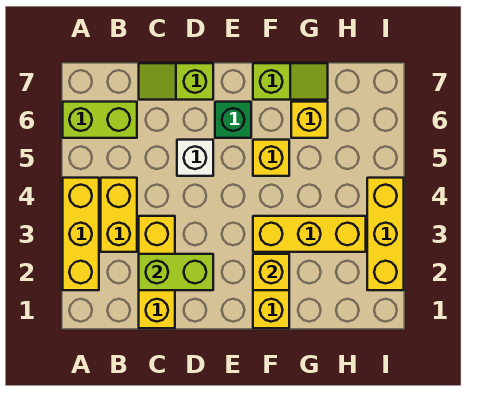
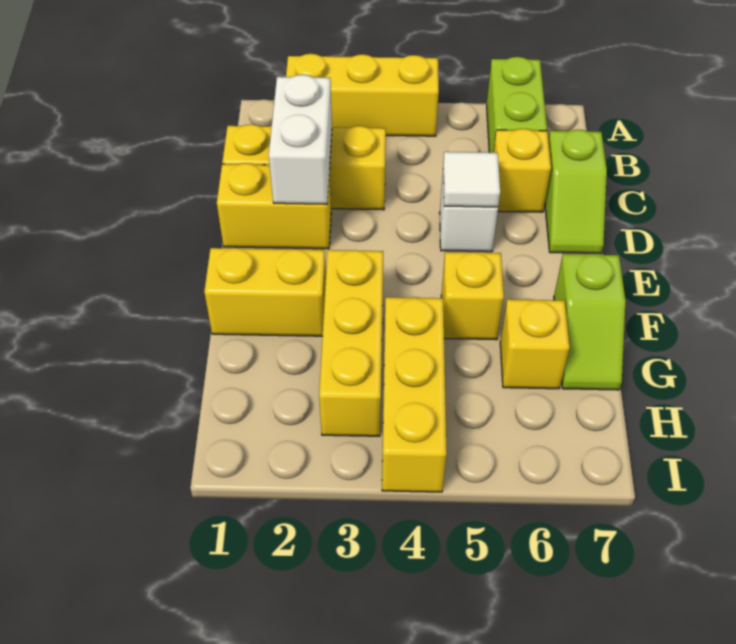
yellow brick B3:B4 level 1 -> yellow brick D1:D2 level 1
lime brick C2:D2 level 2 -> white brick C2:D2 level 2
lime slope C7:D7 level 1 top D -> lime slope C7:D7 level 1 top C
none -> white tile D5 level 2
green brick E6 level 1 -> none
yellow brick F2 level 2 -> yellow brick C6 level 1
yellow brick I2:I4 level 1 -> yellow brick G4:I4 level 1

